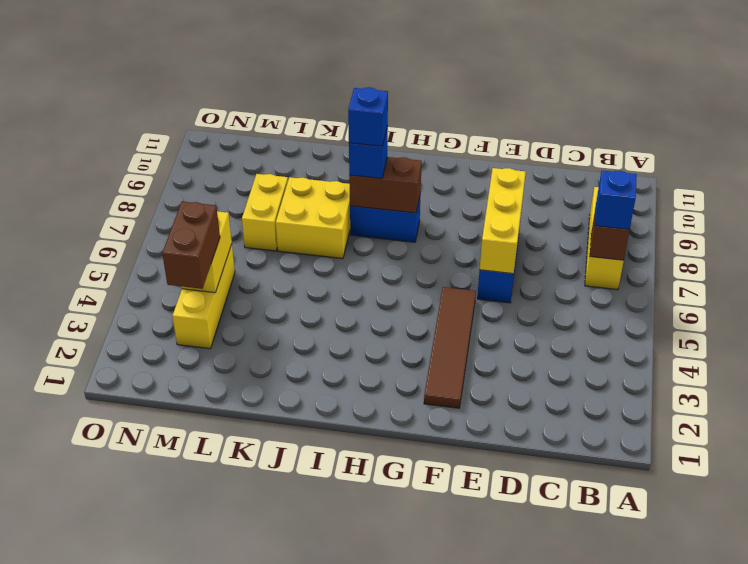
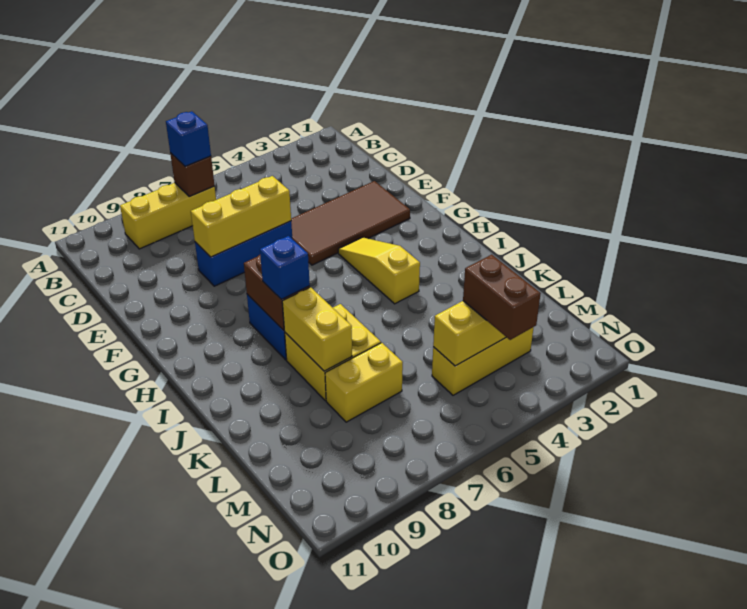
brown tile F2:F5 level 1 -> brown tile E2:F5 level 1
none -> yellow slope G4:I4 level 1 top I
blue brick I8 level 4 -> none
none -> yellow brick J8:K8 level 2
brown brick M3:M4 level 3 -> brown brick M4:N4 level 3

